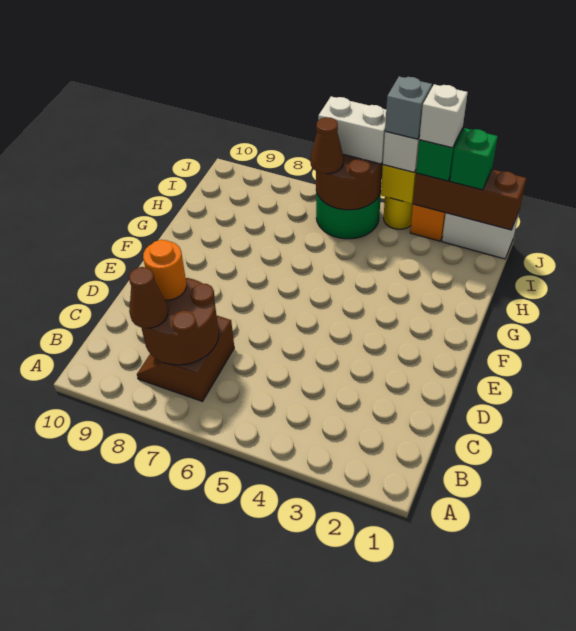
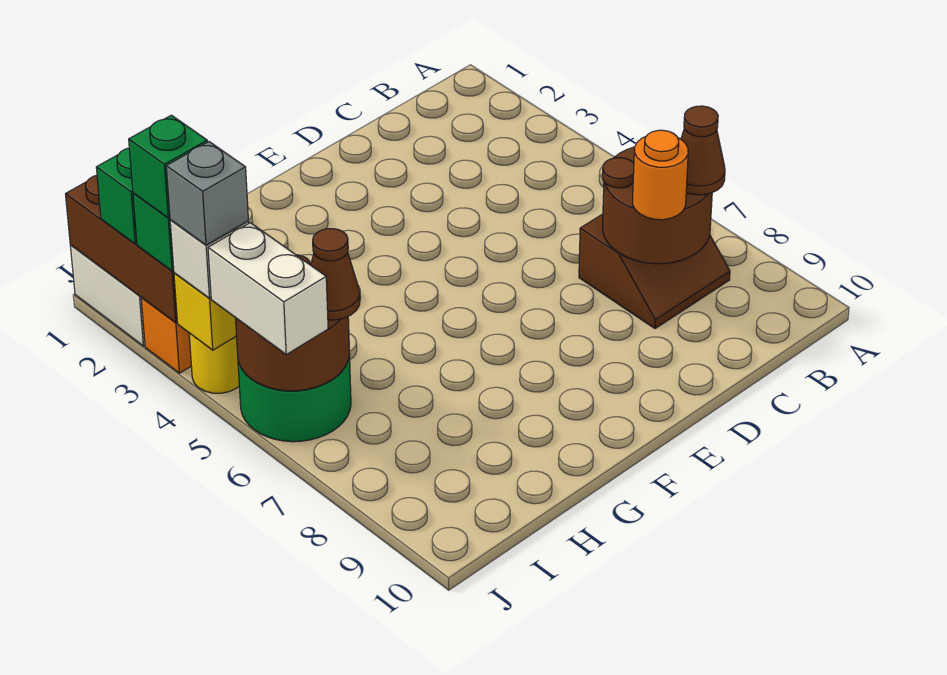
white brick J3 level 4 -> green brick J3 level 4

